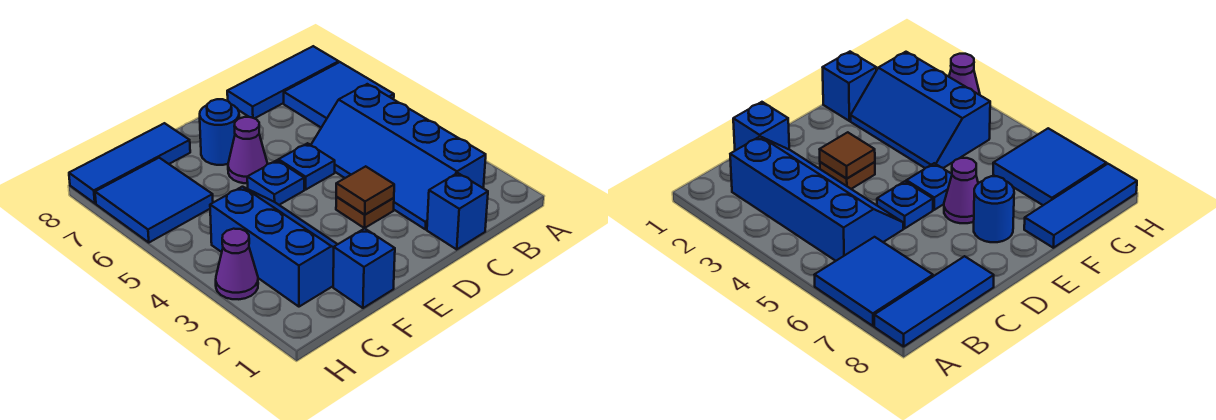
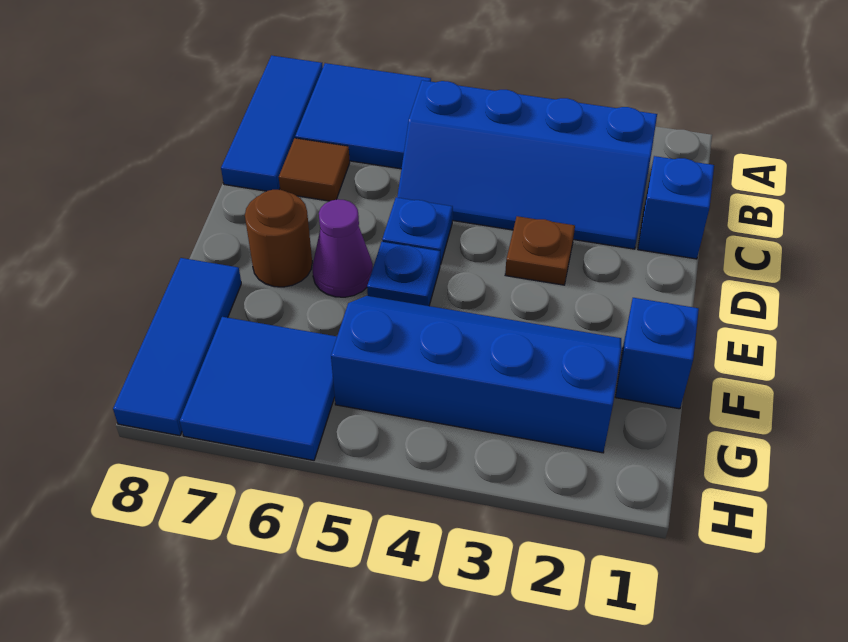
brown tile D3 level 2 -> brown tile C7 level 1
blue round brick E7 level 1 -> brown round brick E7 level 1
blue slope F2:G4 level 1 top G -> blue slope F2:G5 level 1 top G
purple cone H3 level 1 -> none

